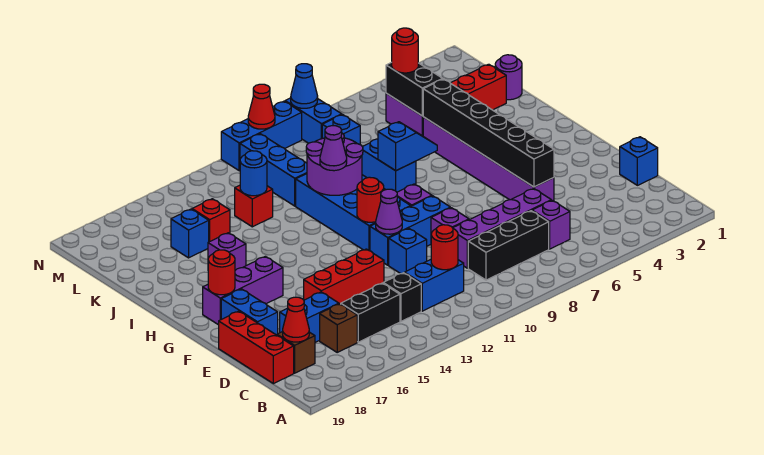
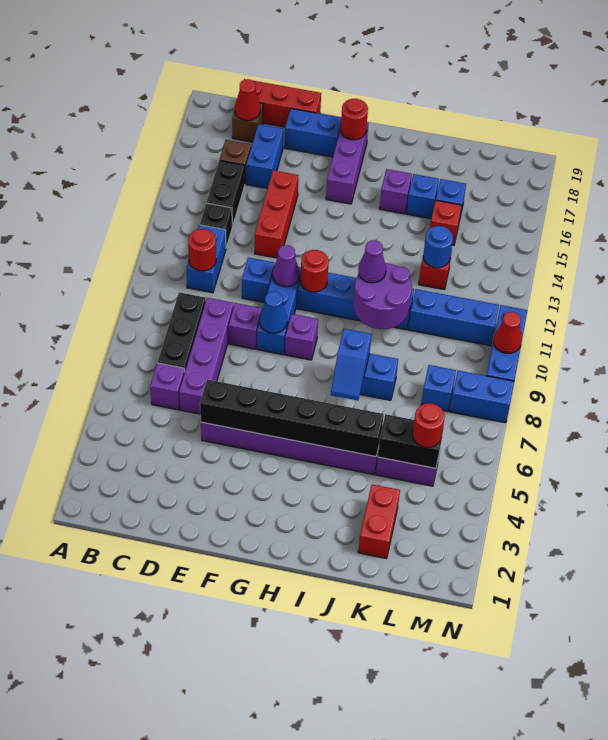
blue brick D1 level 1 -> blue brick J16 level 1
blue brick G10:J11 level 1 -> blue brick G11:J11 level 1
purple round brick K1 level 1 -> none
blue cone N8 level 2 -> blue cone F9 level 2

